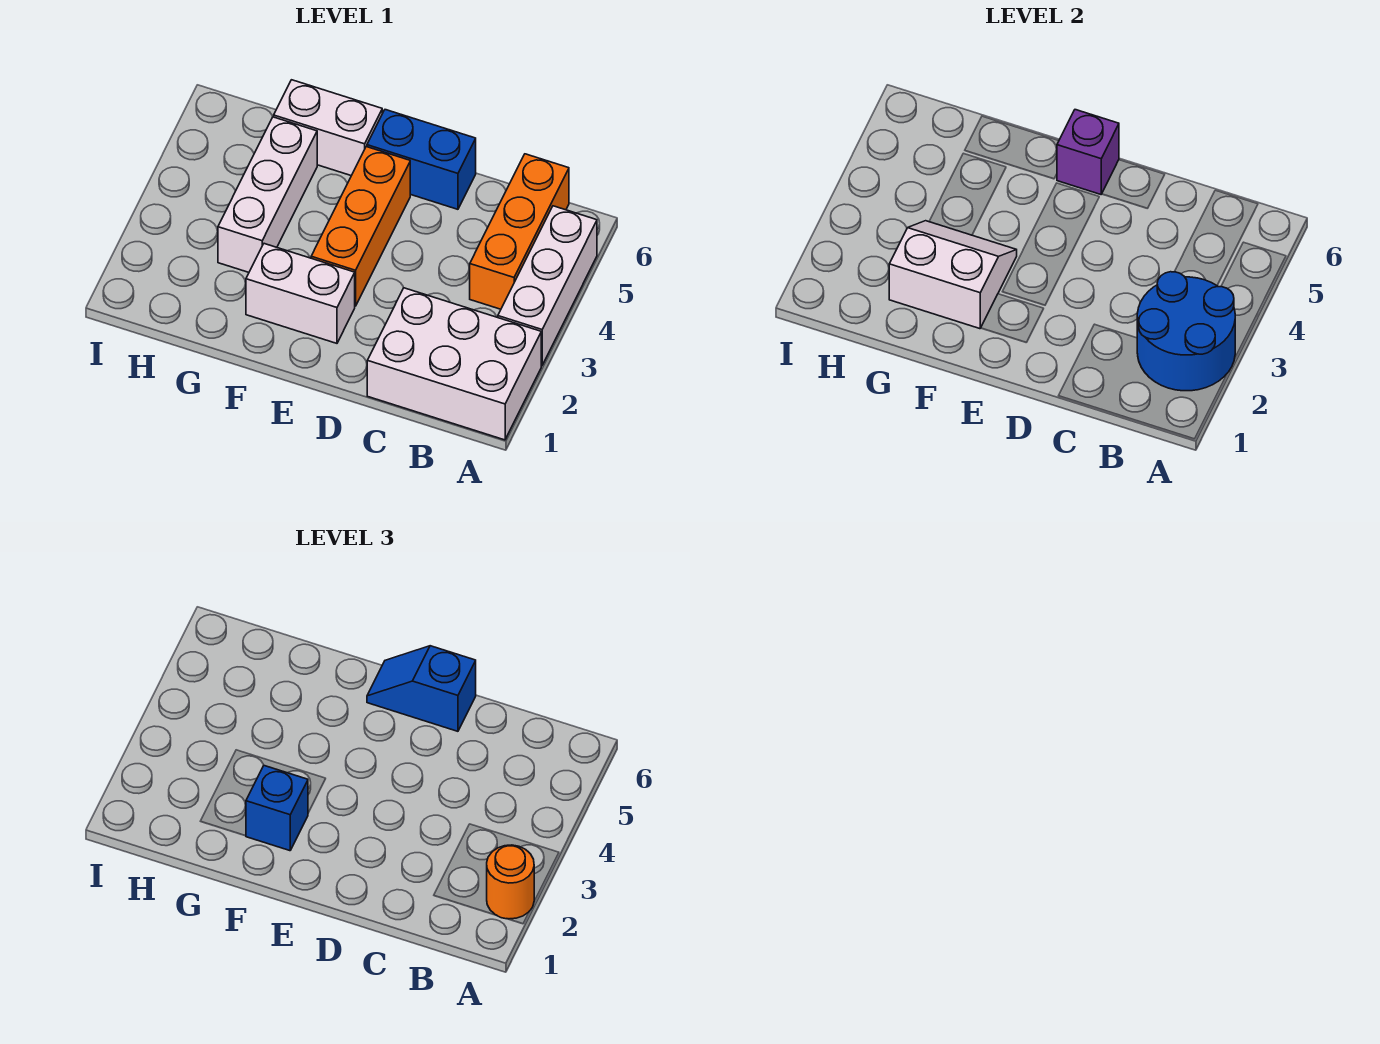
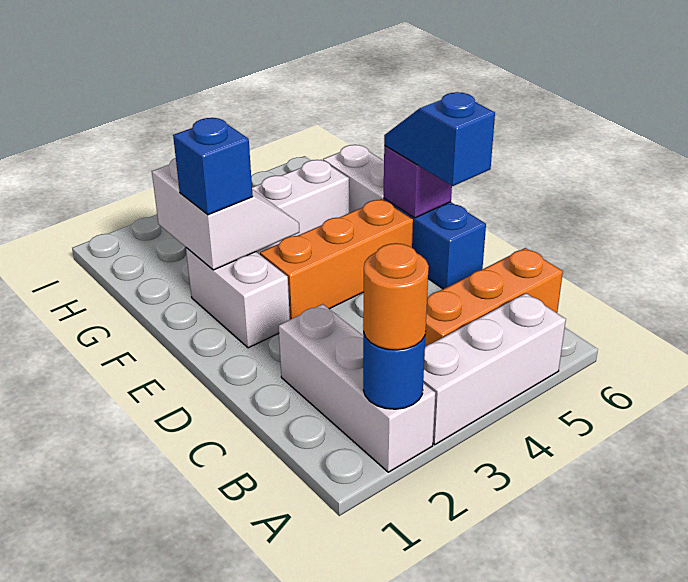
white brick A1:C2 level 1 -> white brick A2:C2 level 1
blue round brick A2:B3 level 2 -> blue round brick A2 level 2

